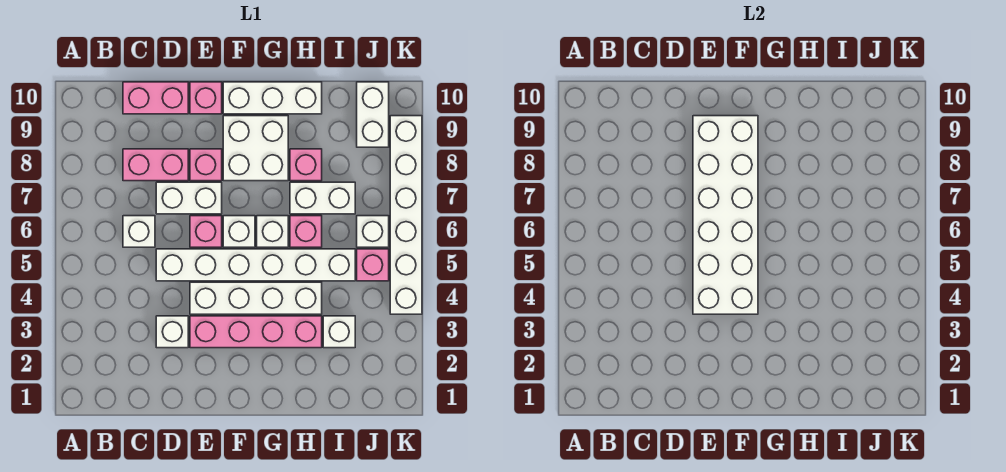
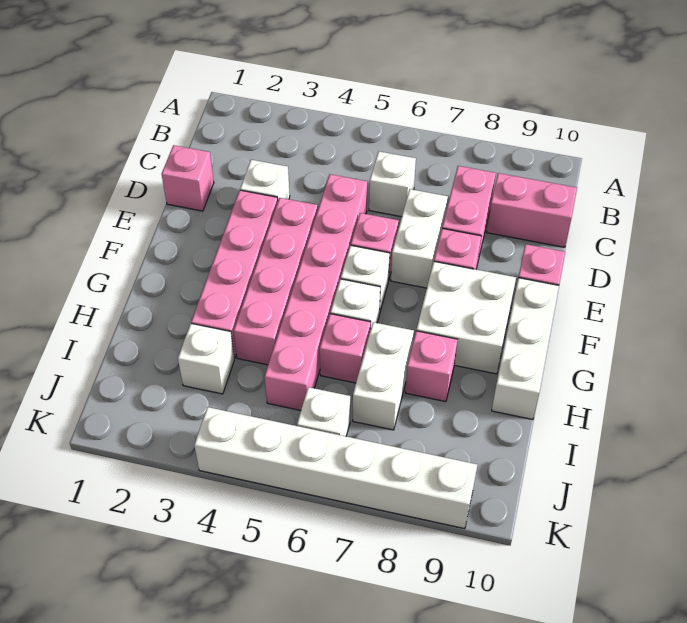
pink brick C10:D10 level 1 -> pink brick C9:C10 level 1
white brick D5:I5 level 1 -> pink brick D5:I5 level 1
white brick E4:H4 level 1 -> pink brick E4:H4 level 1
white brick E4:F9 level 2 -> none
pink brick J5 level 1 -> pink brick D1 level 1
white brick J9:J10 level 1 -> none

